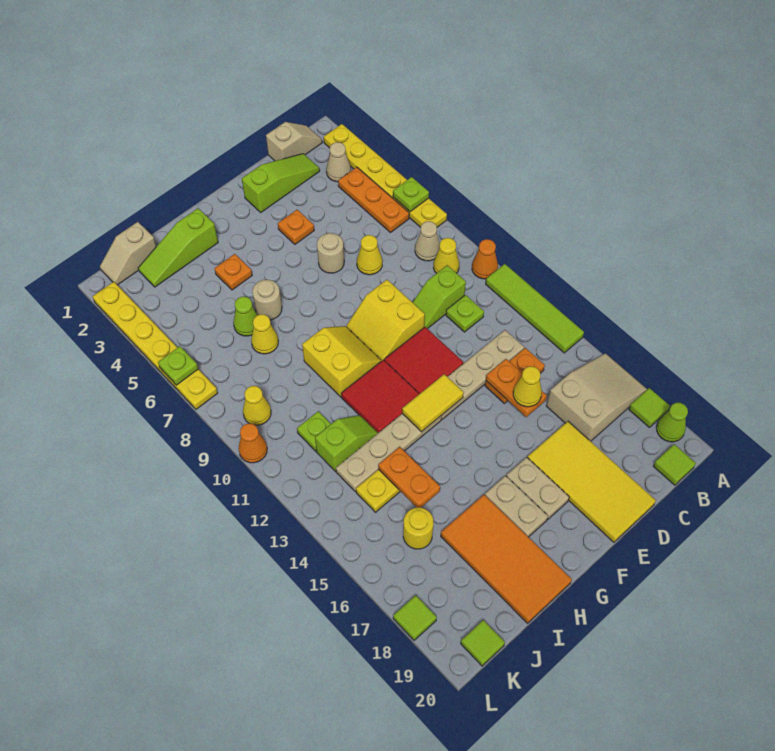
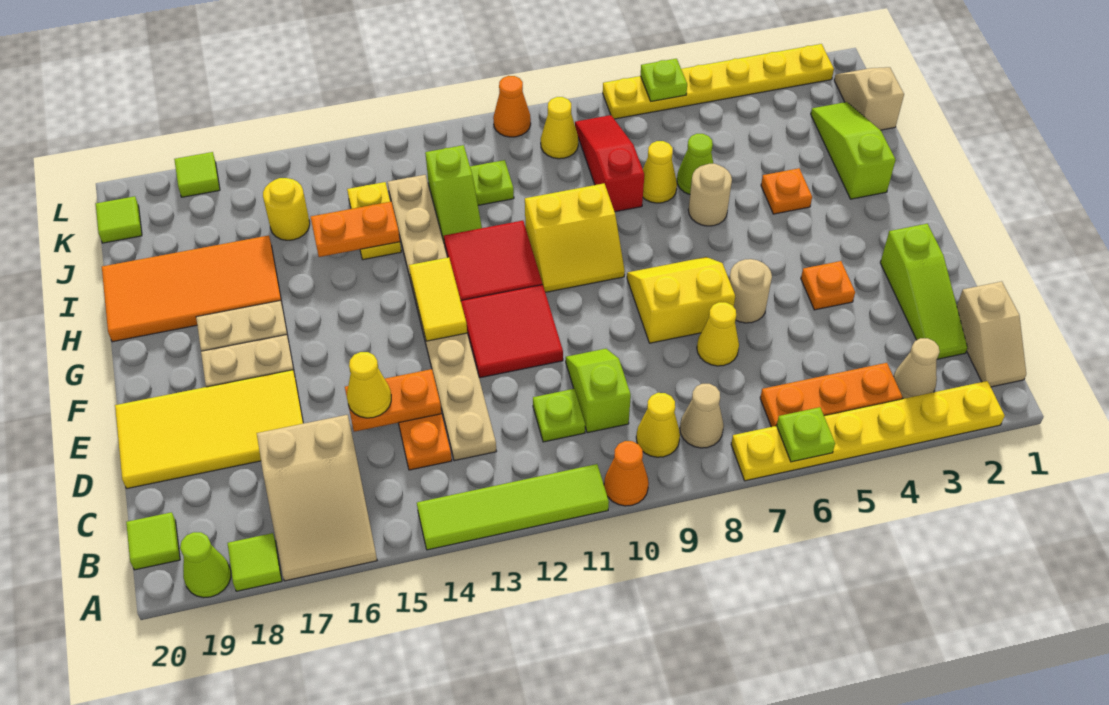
yellow slope E9:F10 level 1 top E -> yellow slope E7:F8 level 1 top E
none -> red slope I8:K8 level 1 top I

